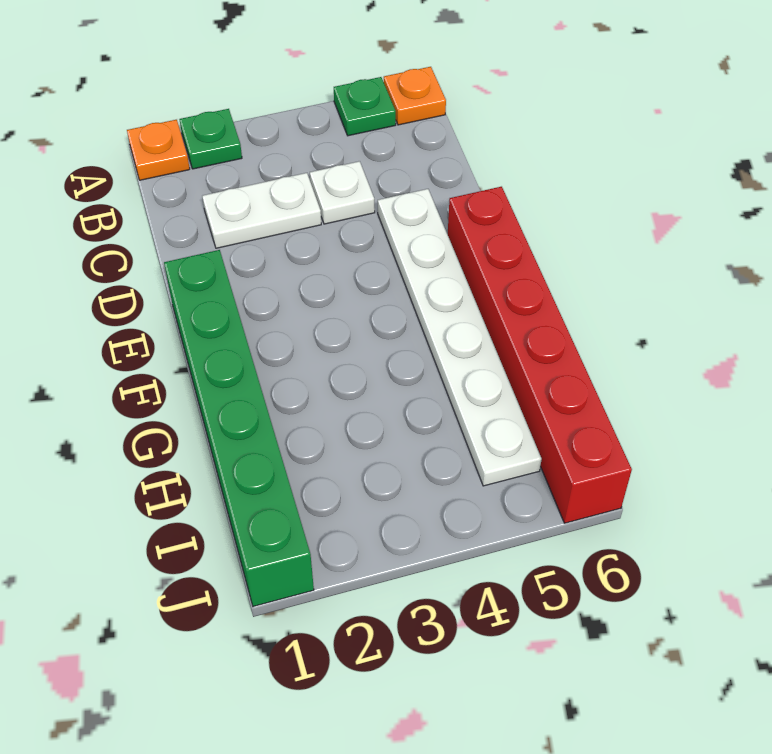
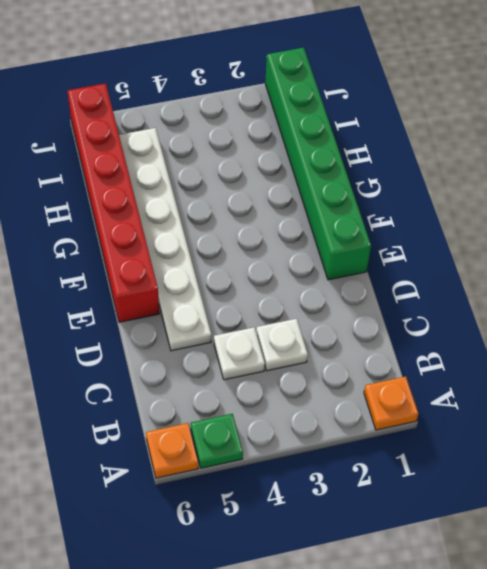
green plate A2 level 1 -> none
white plate C2:C3 level 1 -> white plate C3 level 1

